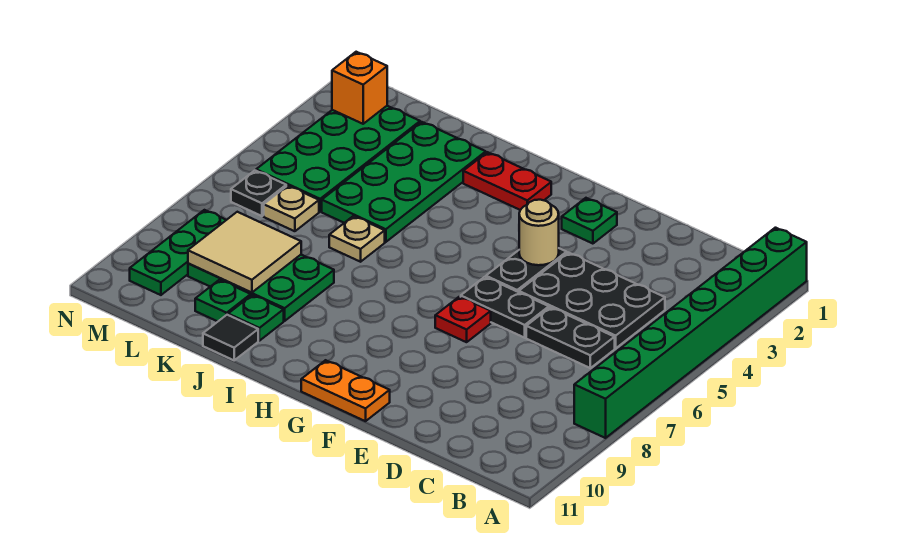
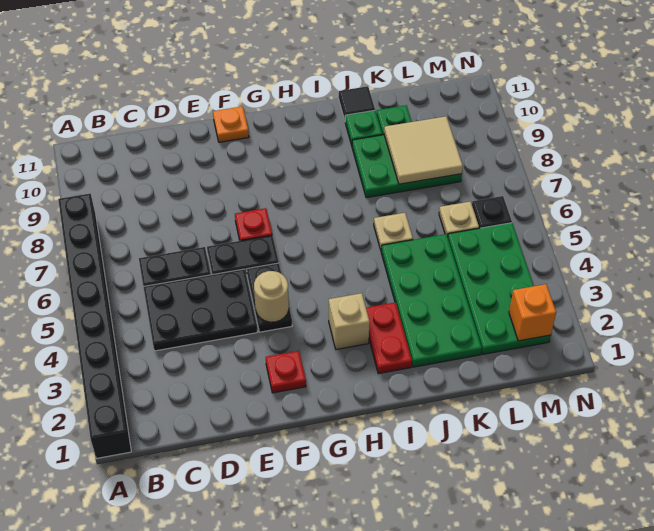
green brick A1:A8 level 1 -> black brick A1:A8 level 1
green plate F2 level 1 -> red plate F2 level 1
orange plate F11:G11 level 1 -> orange plate F11 level 1
red plate H2:I2 level 1 -> red plate I2:I3 level 1
none -> tan brick H3 level 1
green plate M8:M10 level 1 -> none

